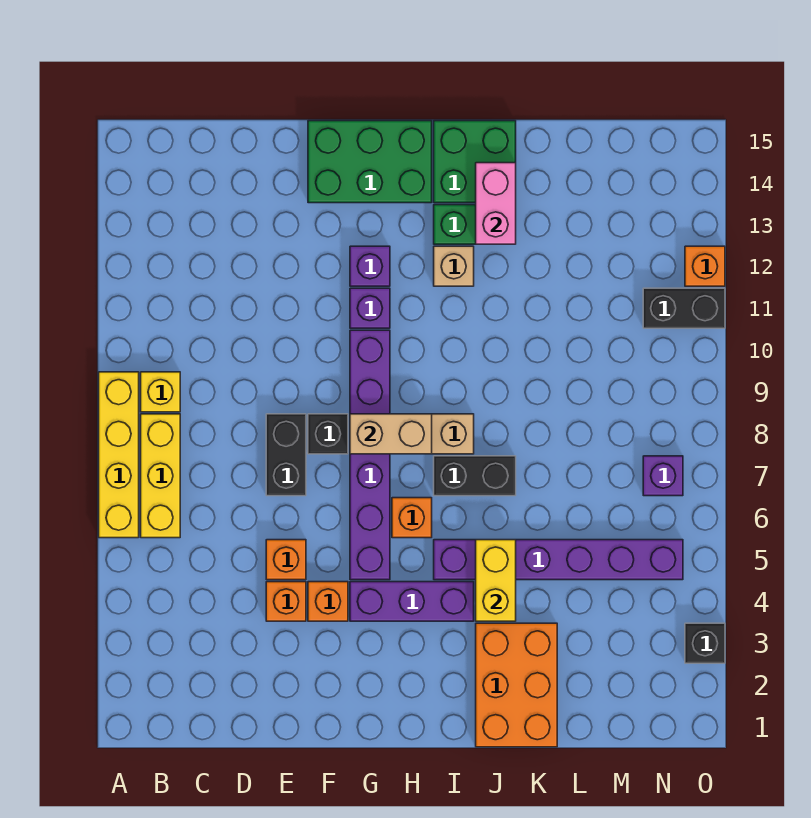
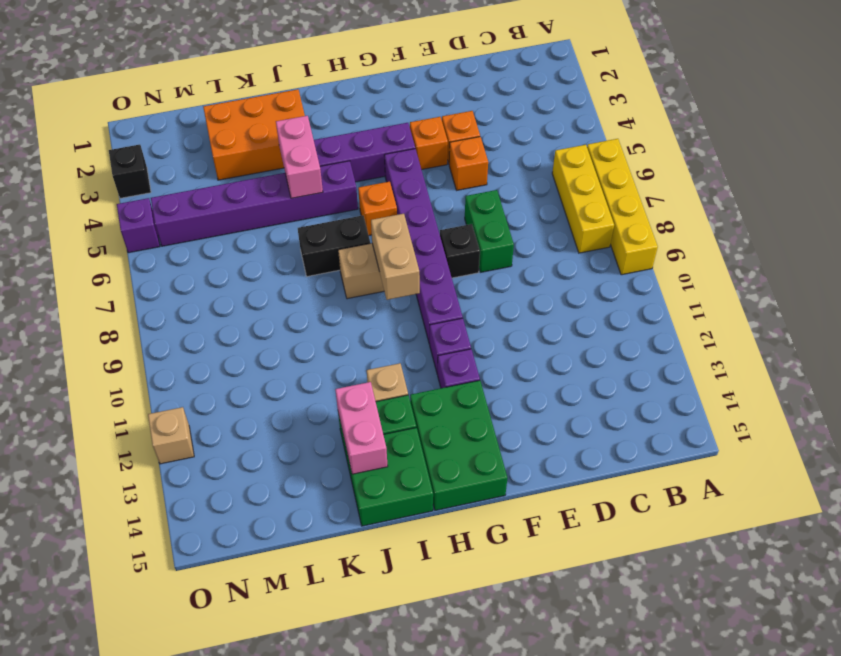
yellow brick B9 level 1 -> none
black brick E7:E8 level 1 -> green brick E7:E8 level 1
green brick F14:H15 level 1 -> green brick G13:H15 level 1
tan brick G8:H8 level 2 -> tan brick H8:H9 level 2
orange brick J1:K3 level 1 -> orange brick J2:L3 level 1
yellow brick J4:J5 level 2 -> pink brick J4:J5 level 2
purple brick N7 level 1 -> purple brick O5 level 1
black brick N11:O11 level 1 -> none
orange brick O12 level 1 -> tan brick O12 level 1

